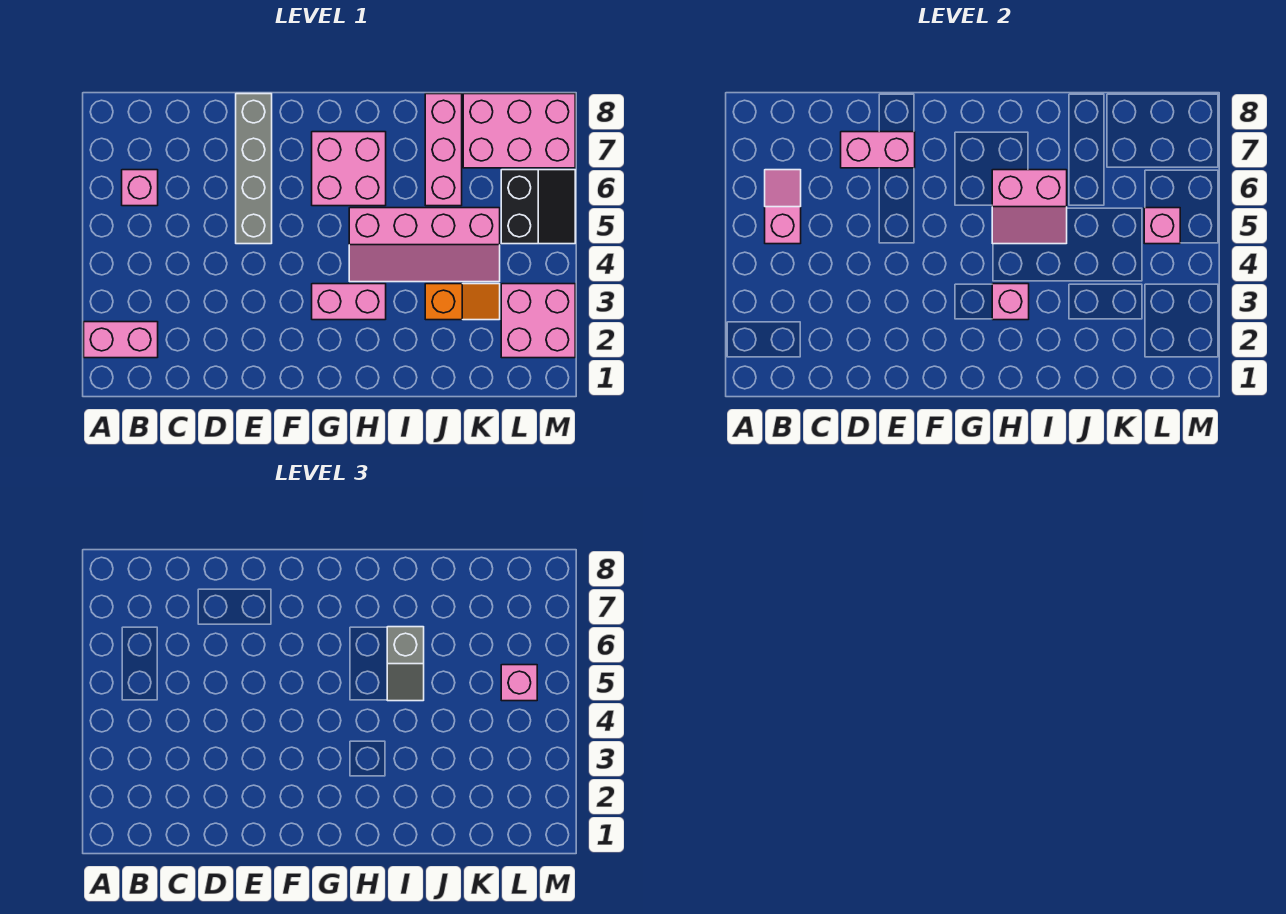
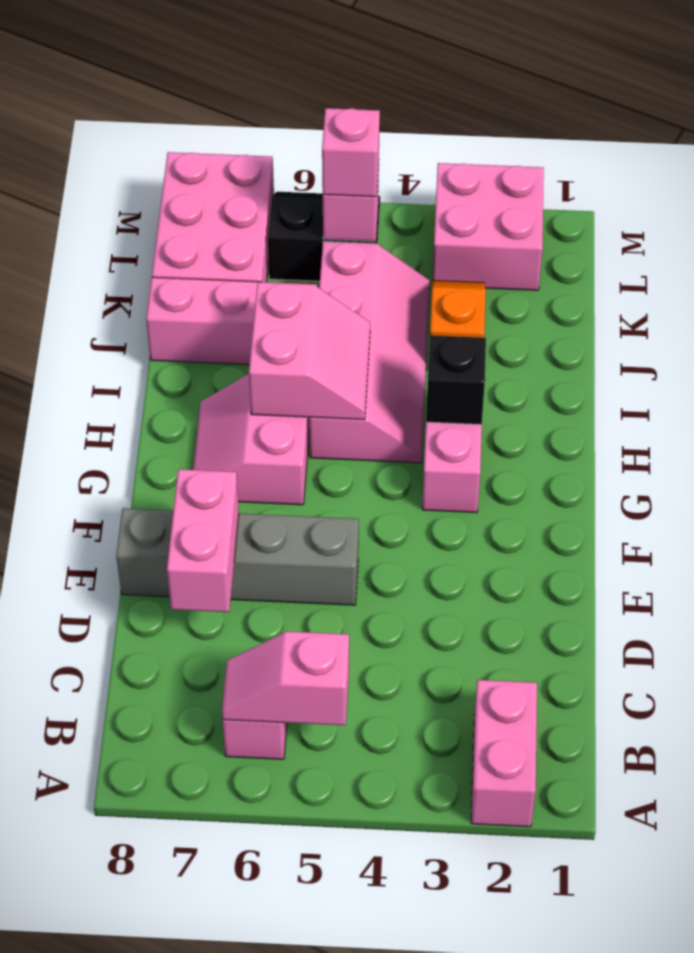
pink brick G6:H7 level 1 -> pink slope G6:H7 level 1 top 6
pink brick H3 level 2 -> black brick H3 level 2
grey slope I5:I6 level 3 top 6 -> none

